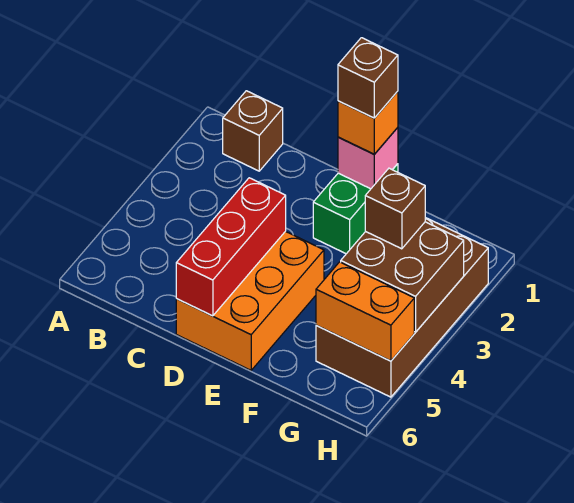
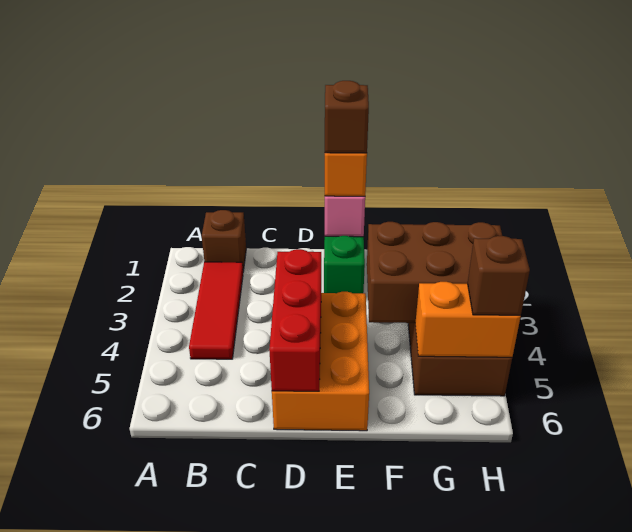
none -> red tile B2:B4 level 1
brown brick G3:H4 level 2 -> brown brick F3:H4 level 2
brown brick G3 level 3 -> brown brick H5 level 3

